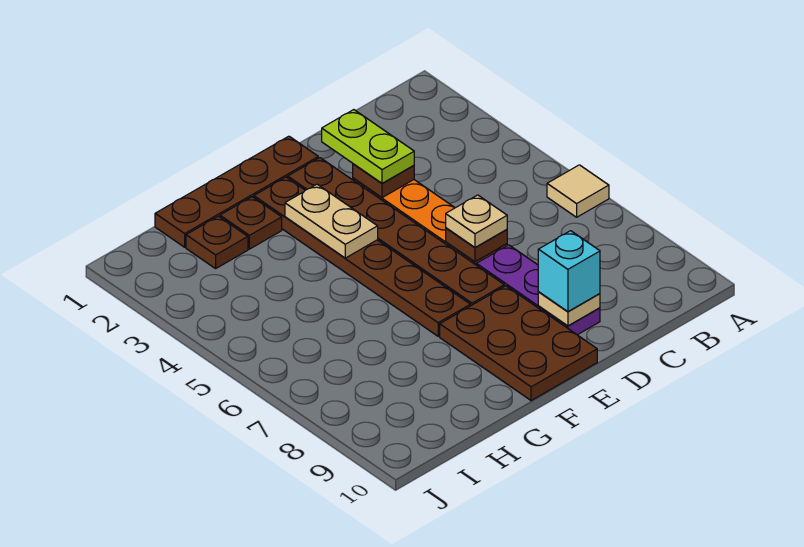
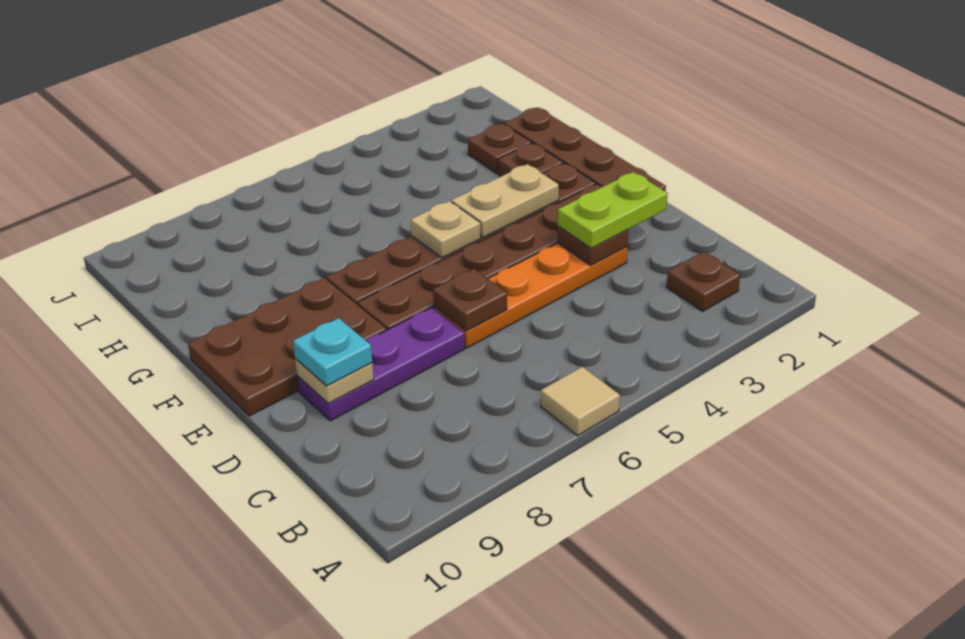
none -> brown plate B2 level 1
tan plate D6 level 3 -> tan plate F5 level 2
cyan brick D9 level 3 -> cyan plate D9 level 3

